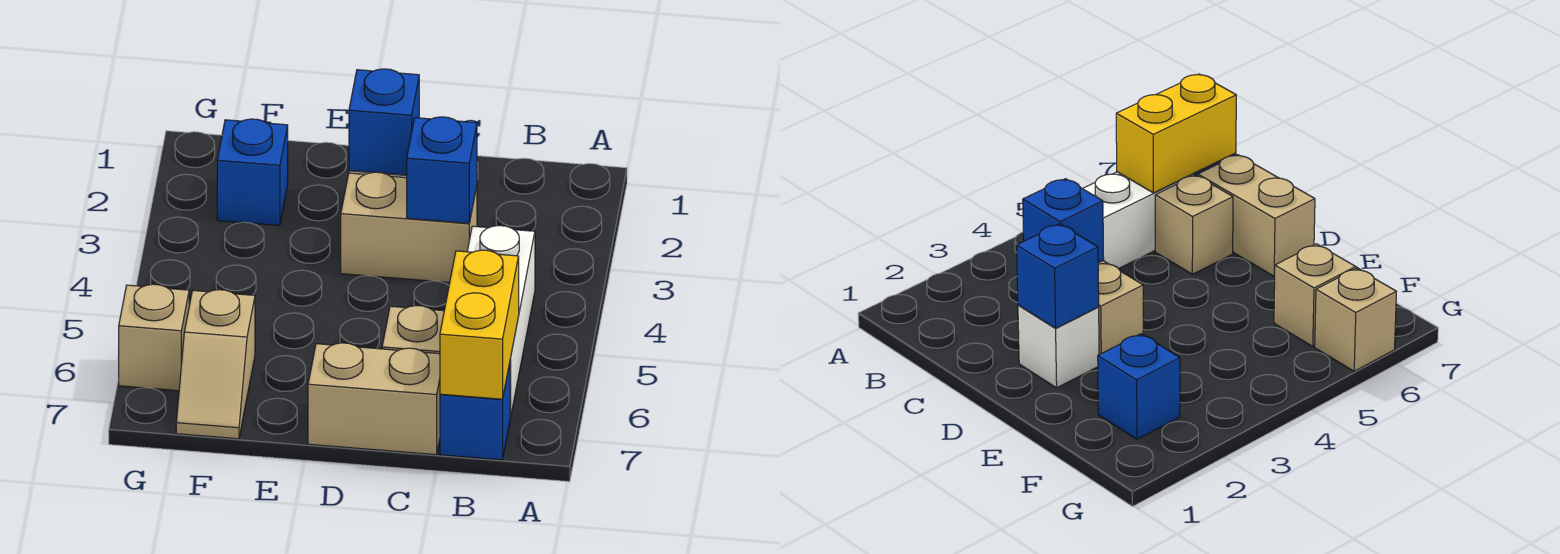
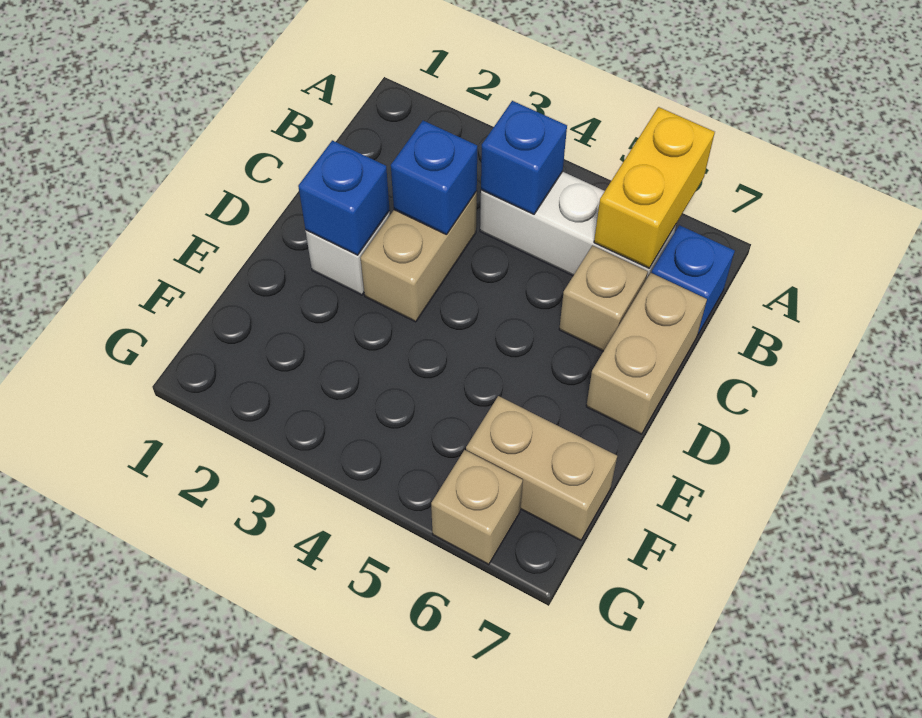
yellow brick B6:B7 level 2 -> yellow brick A6:B6 level 2
blue brick F2 level 1 -> blue brick B4 level 2
tan slope F6:F7 level 1 top 6 -> tan brick F6:F7 level 1

